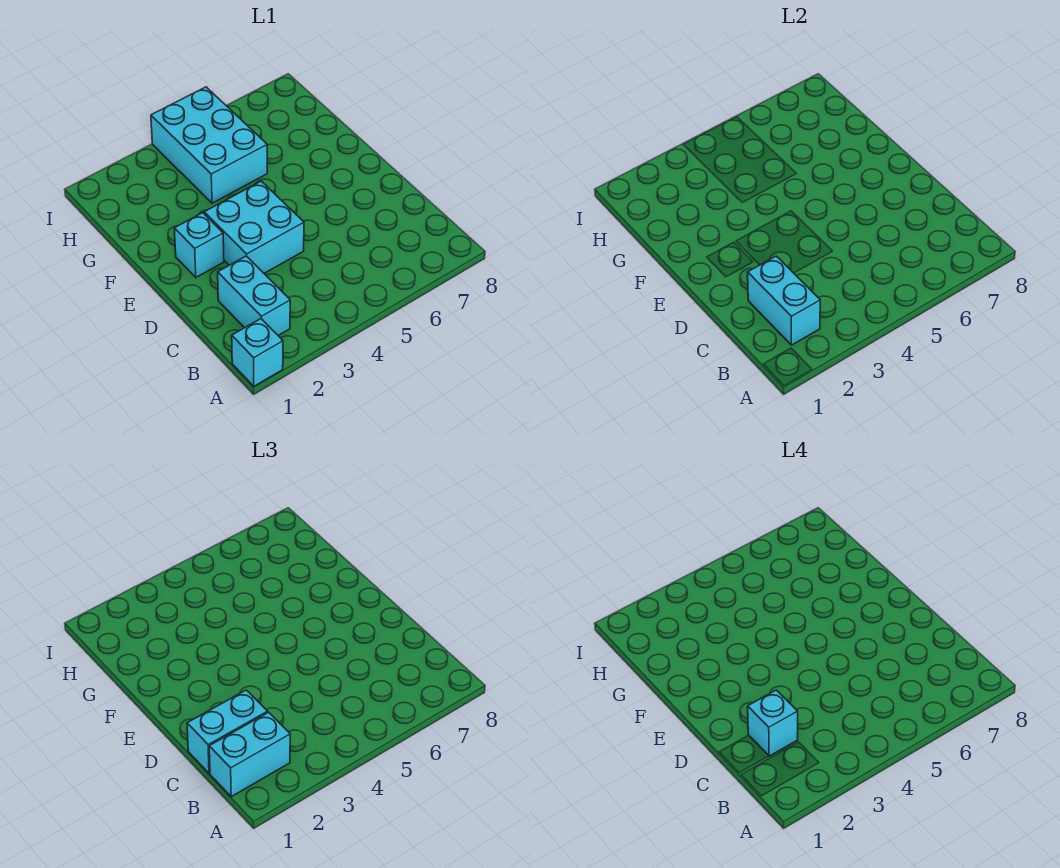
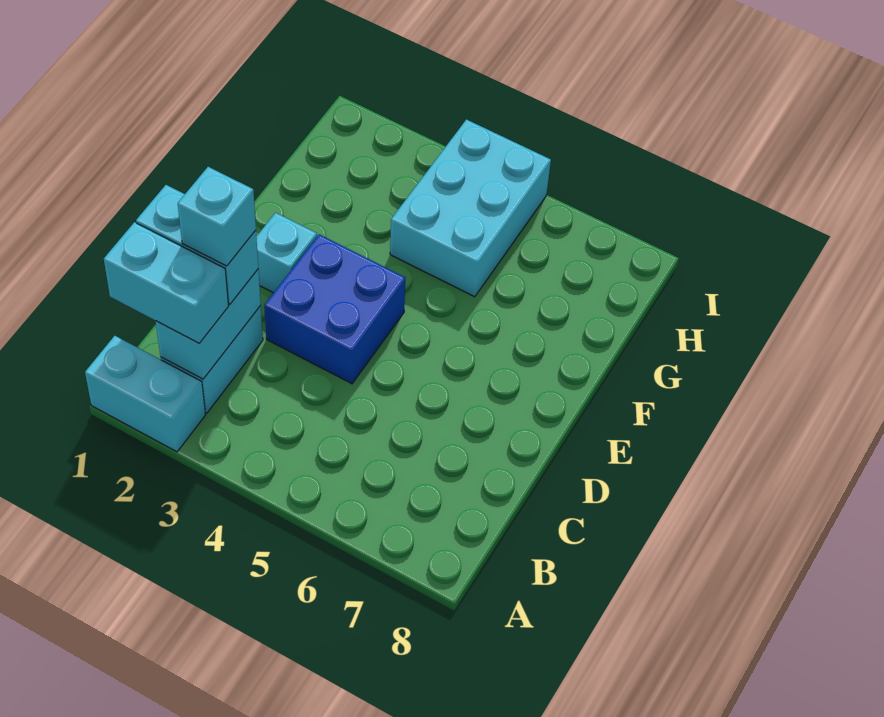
cyan brick A1 level 1 -> cyan brick A1:A2 level 1
cyan brick D3:E4 level 1 -> blue brick D3:E4 level 1

